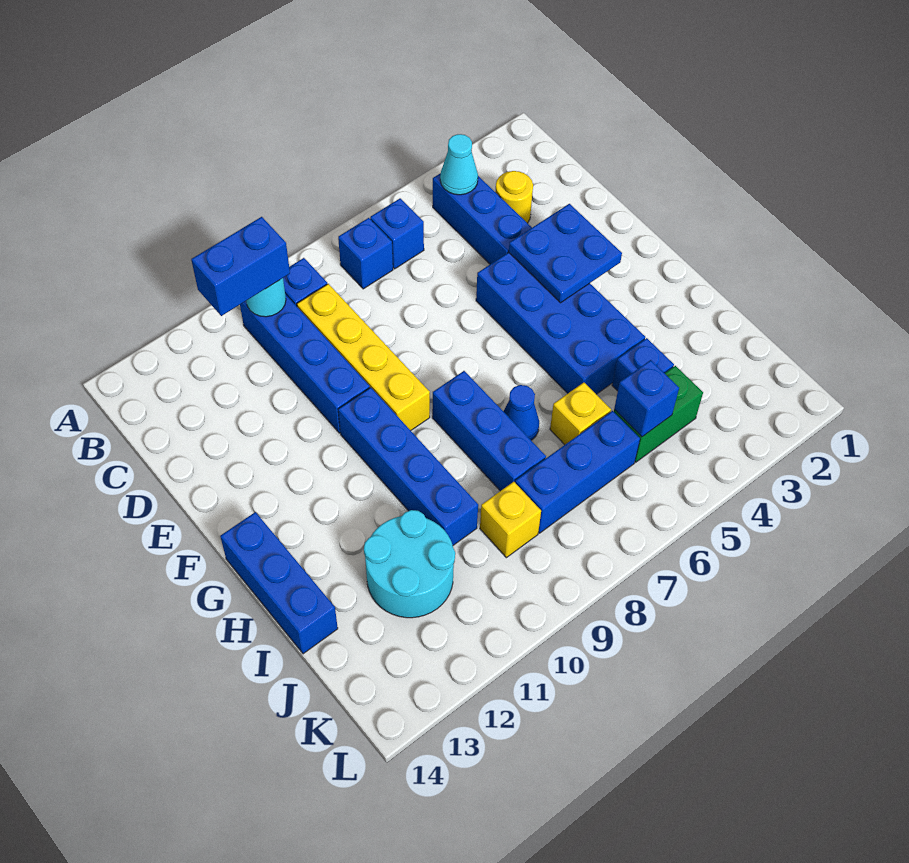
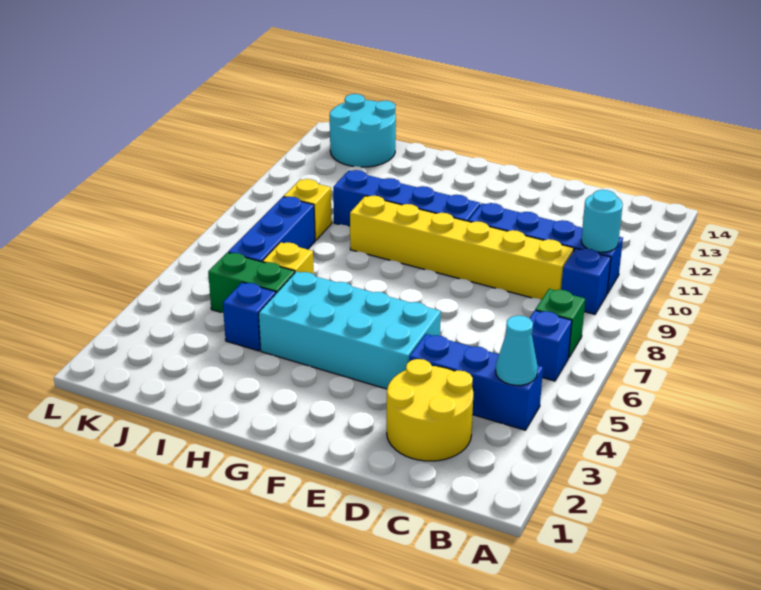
blue brick B7 level 1 -> green brick B7 level 1
blue brick B10:B11 level 3 -> none
yellow round brick C3 level 1 -> yellow round brick C2:D3 level 1
yellow brick C9:F9 level 1 -> yellow brick C9:H9 level 1
blue plate E3:F4 level 2 -> none
blue brick E4:H5 level 1 -> cyan brick E4:H5 level 1
blue brick G8:I8 level 1 -> none
blue brick G14:I14 level 1 -> none
blue cone H7 level 1 -> none
cyan round brick I11:J12 level 1 -> cyan round brick J13:K14 level 1
green brick J4:J5 level 1 -> green brick I5:J5 level 1
blue brick J5 level 2 -> none

